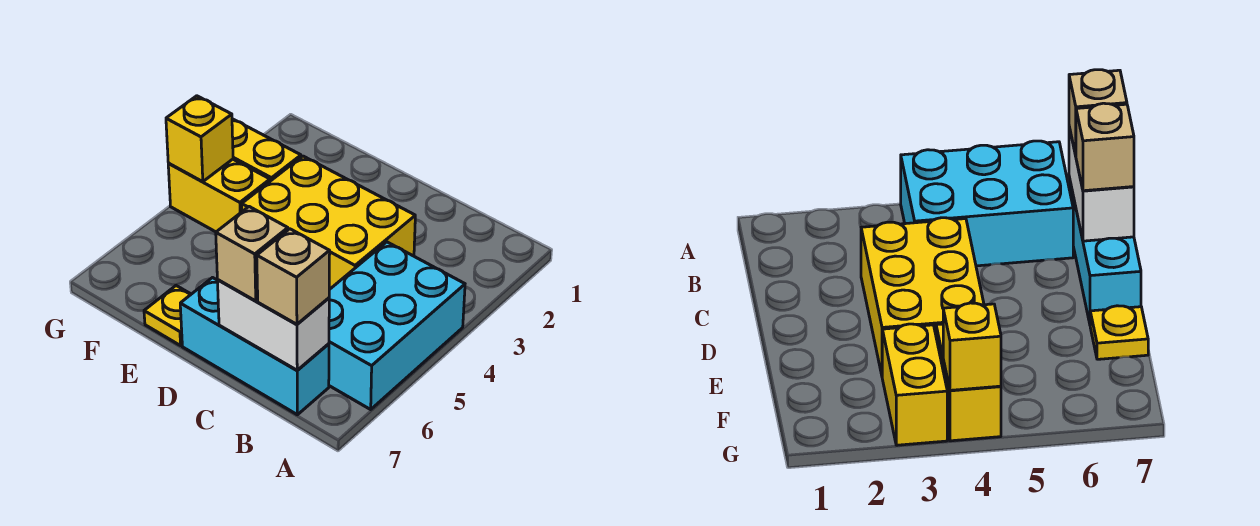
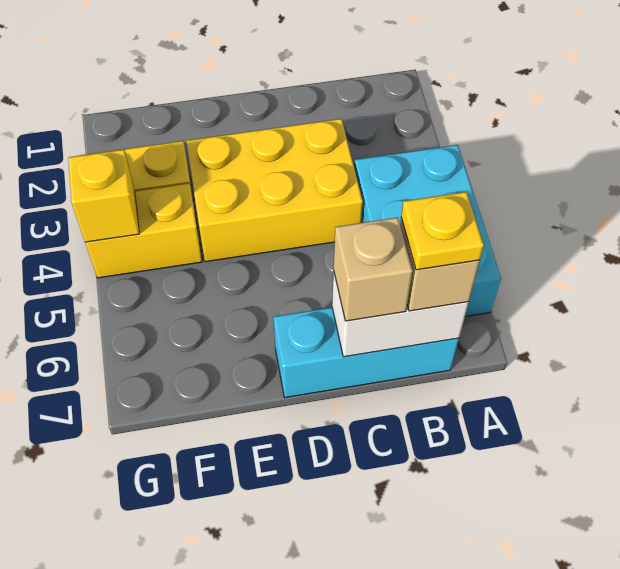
yellow plate E7 level 1 -> yellow plate B7 level 4

